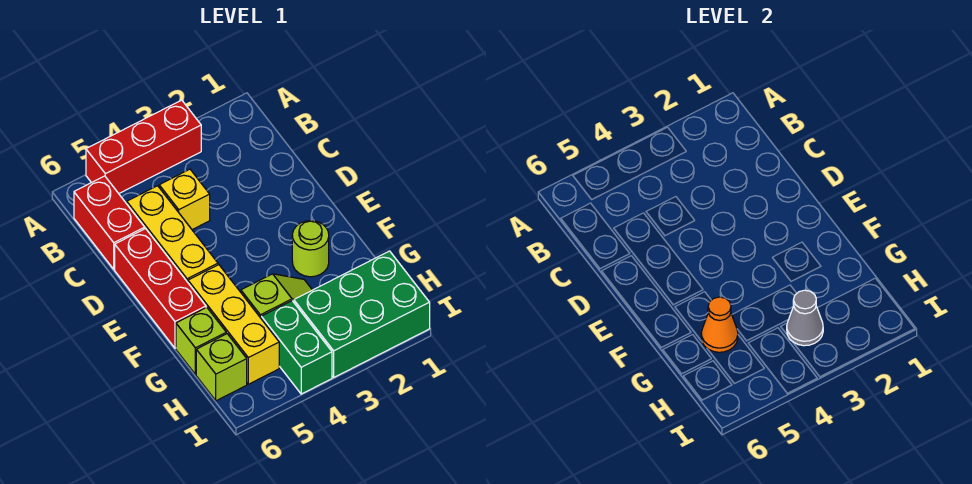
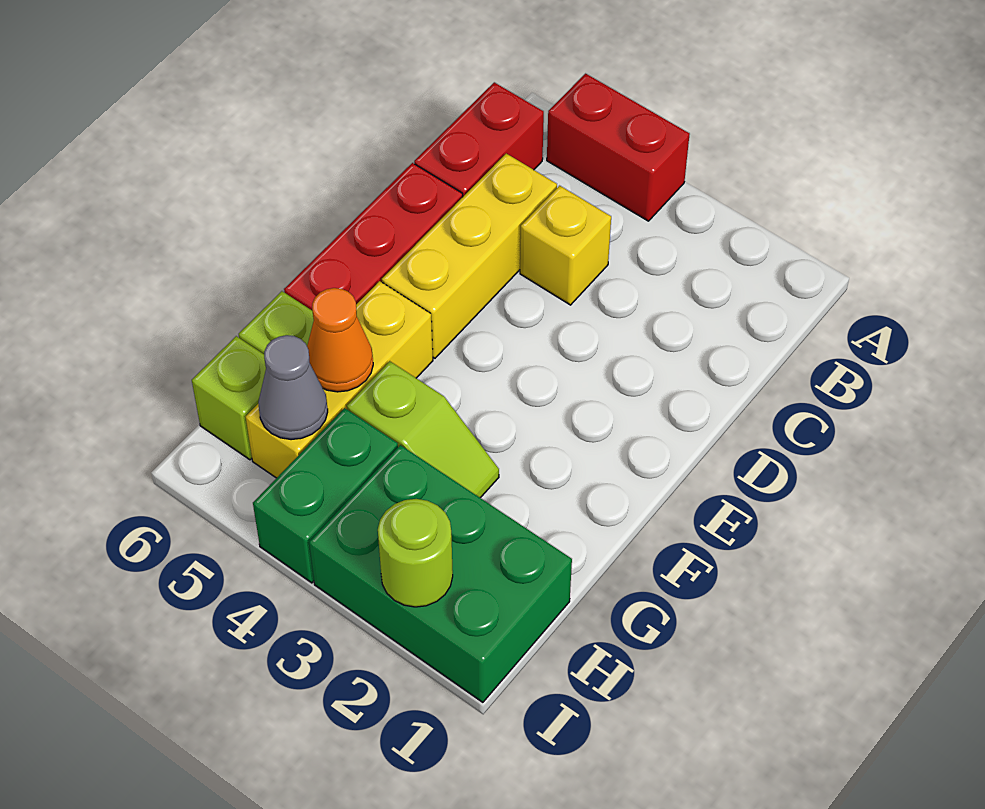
red brick A3:A5 level 1 -> red brick A4:A5 level 1
lime round brick F2 level 1 -> lime round brick I2 level 2
grey cone H3 level 2 -> grey cone H5 level 2

